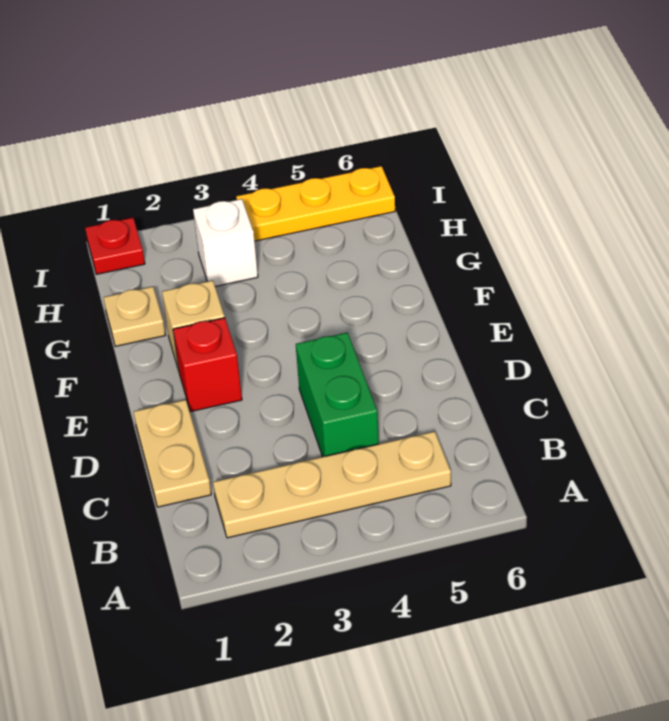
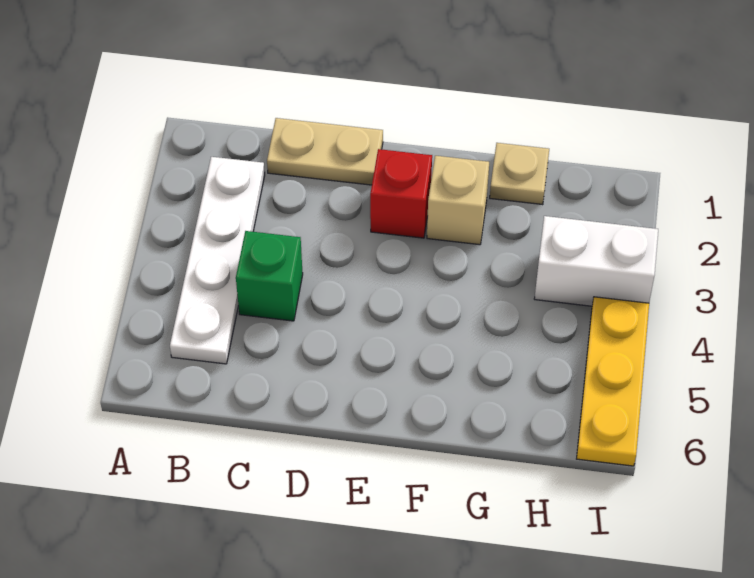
tan plate B2:B5 level 1 -> white plate B2:B5 level 1
green brick C4:D4 level 1 -> green brick C4 level 1
white brick H3 level 1 -> white brick H3:I3 level 1
red plate I1 level 1 -> none

